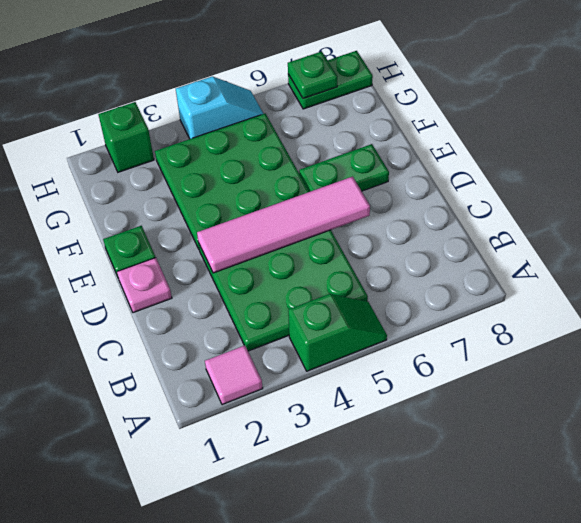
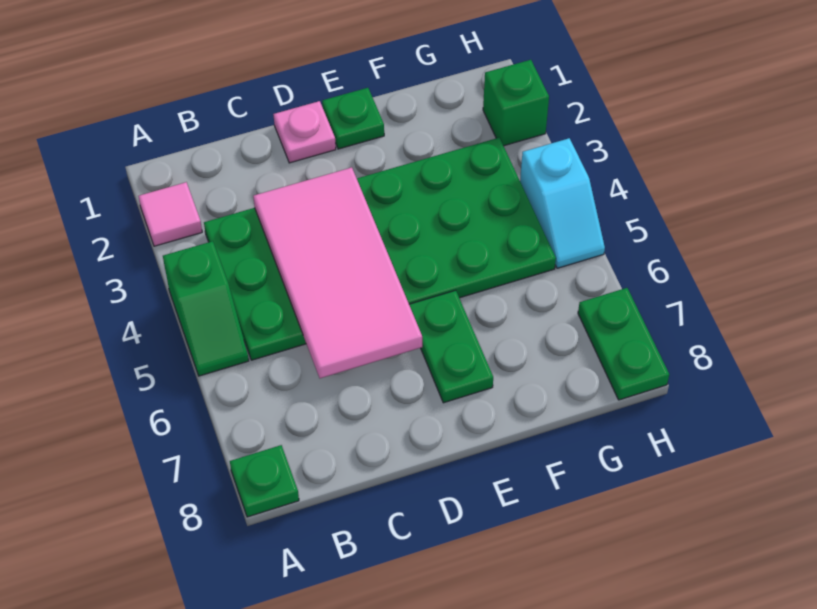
pink tile D3:D6 level 2 -> pink tile C3:D6 level 2
green plate H7 level 2 -> green plate A8 level 1

